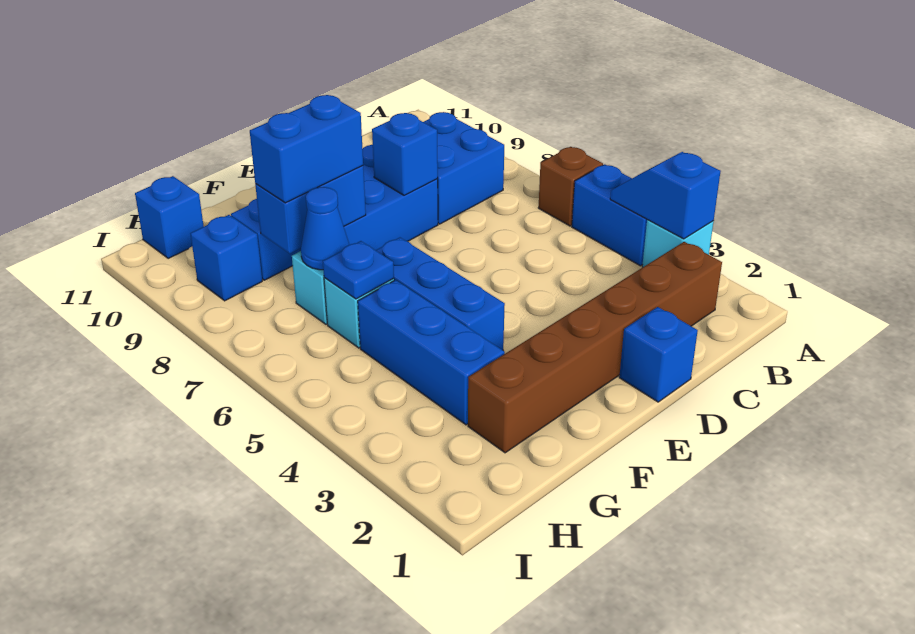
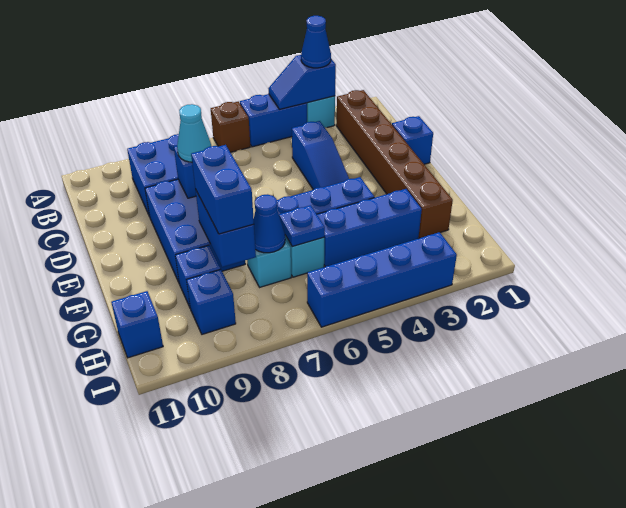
none -> blue cone A3 level 3
none -> blue slope C4:E4 level 1 top C
none -> cyan cone D8 level 3
none -> blue brick I3:I6 level 1

